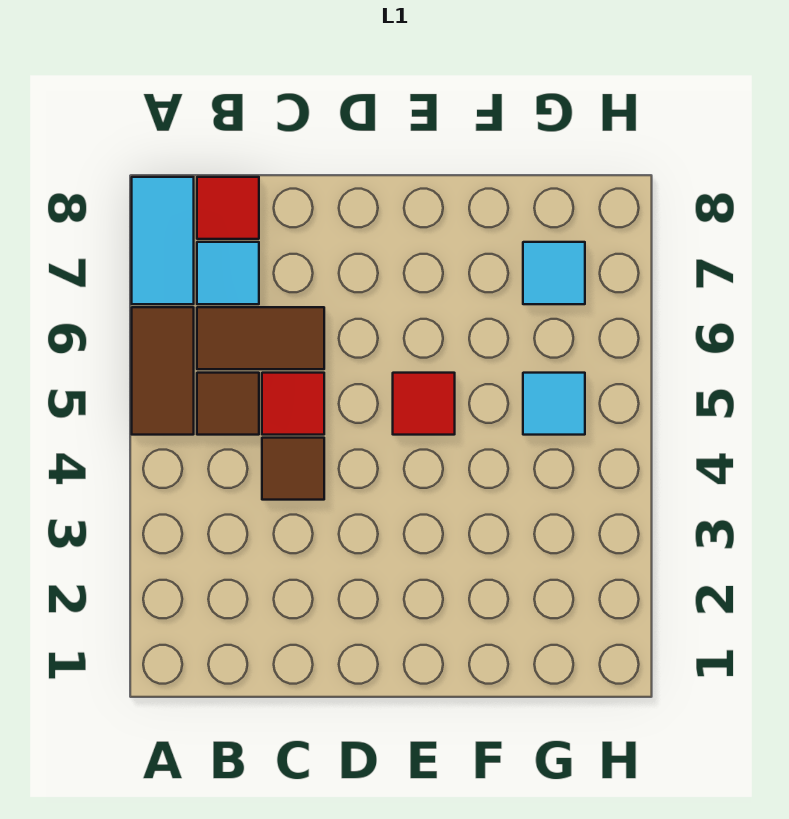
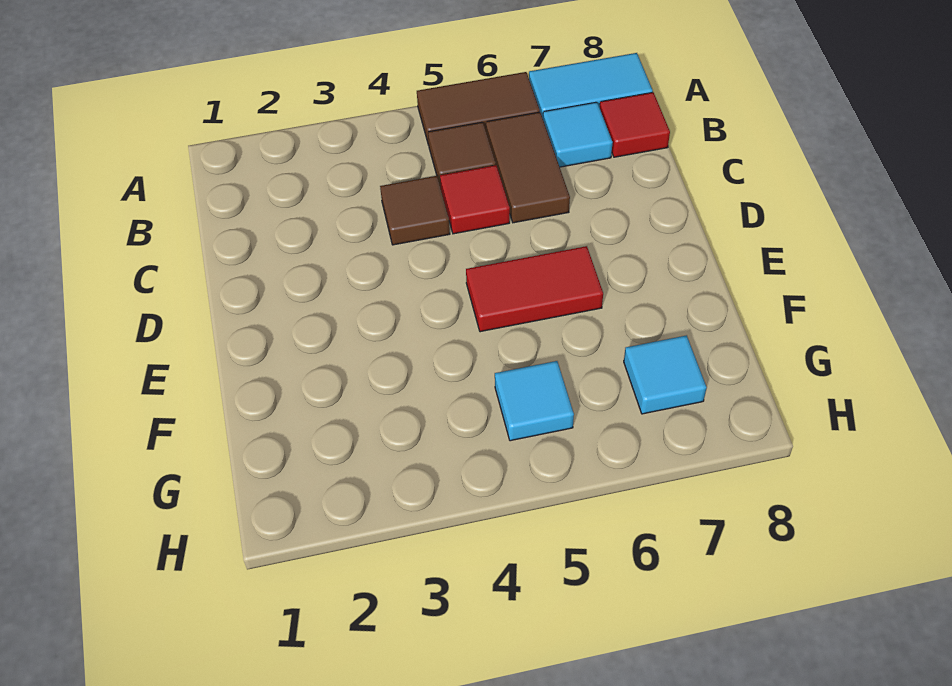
red tile E5 level 1 -> red tile E5:E6 level 1

